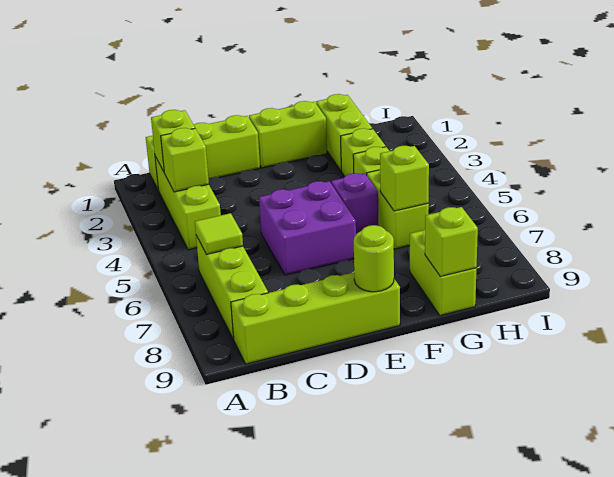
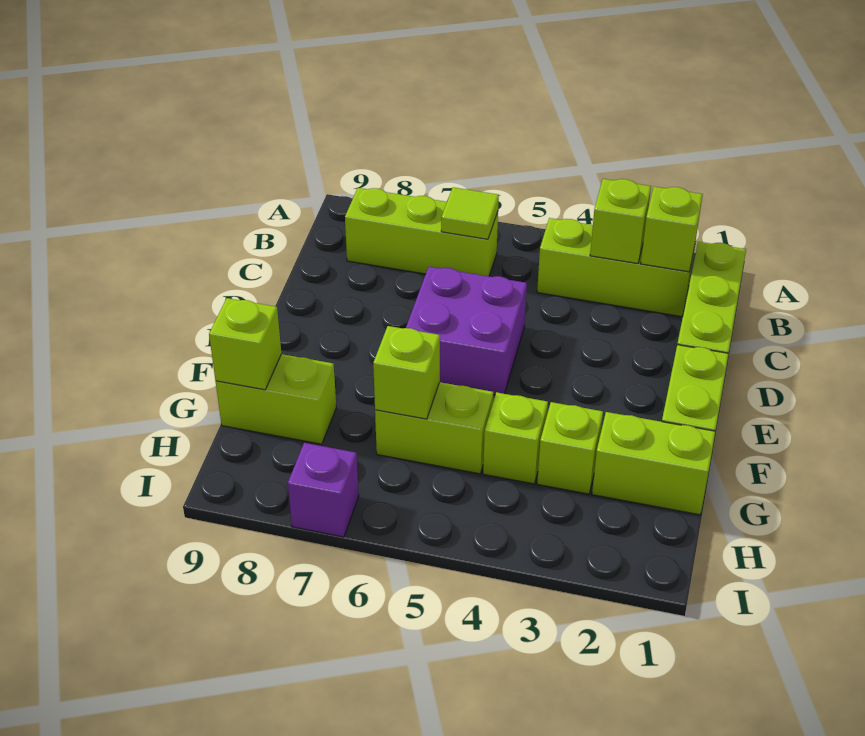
lime brick B9:E9 level 1 -> none
lime round brick E9 level 2 -> none
purple brick F5 level 1 -> purple brick I7 level 1

